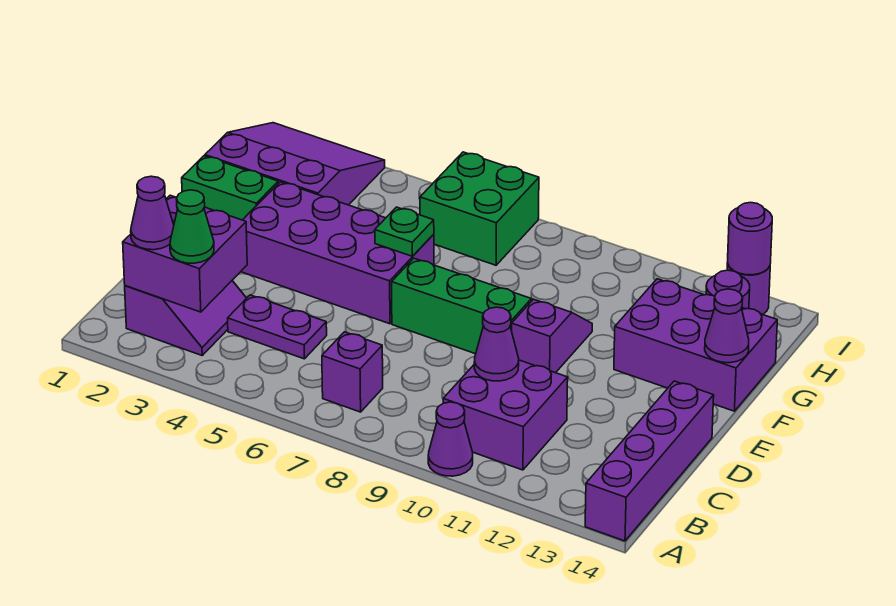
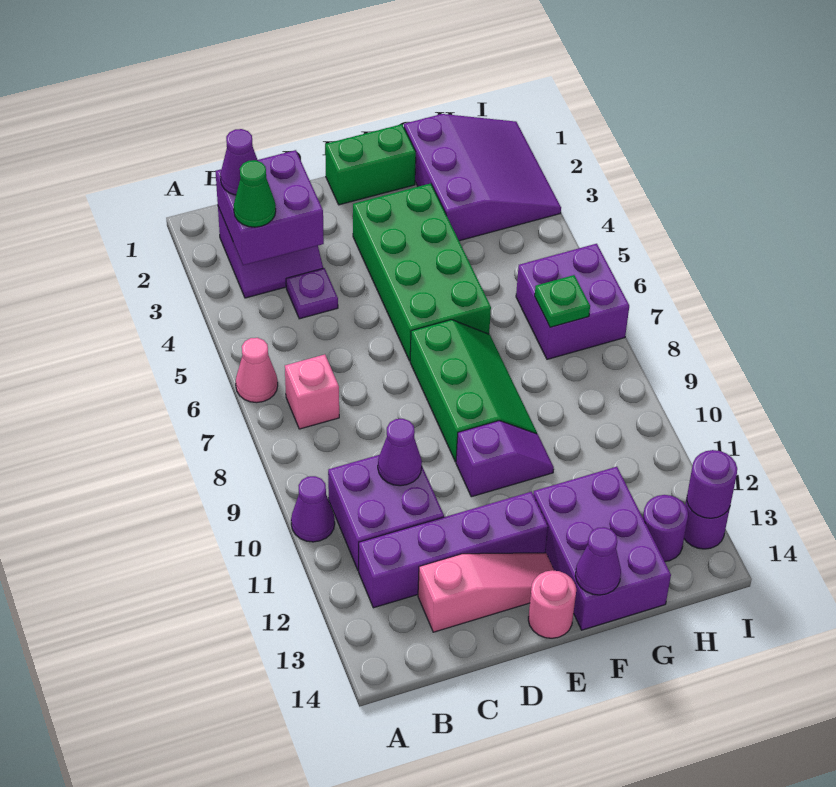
none -> pink cone A6 level 1
purple brick A14:D14 level 1 -> purple brick B12:E12 level 1
purple brick B7 level 1 -> pink brick B7 level 1
purple plate C4:C5 level 1 -> purple plate C4 level 1
none -> pink slope C13:E13 level 1 top C
purple brick E3:F6 level 1 -> green brick E3:F6 level 1
none -> pink round brick E14 level 1
green brick F1:F2 level 1 -> green brick E1:F1 level 1
green plate F6 level 2 -> green plate H7 level 2
green brick H6:I7 level 1 -> purple brick H6:I7 level 1

